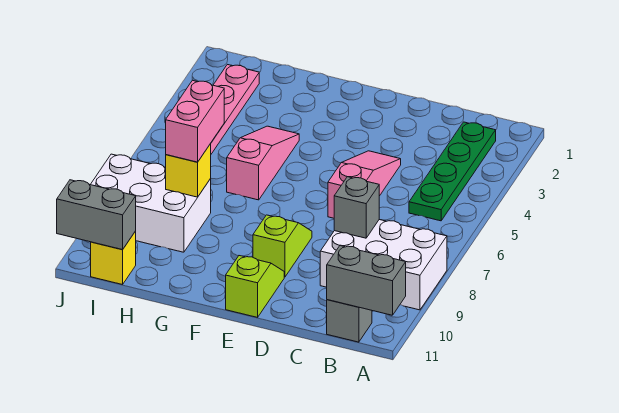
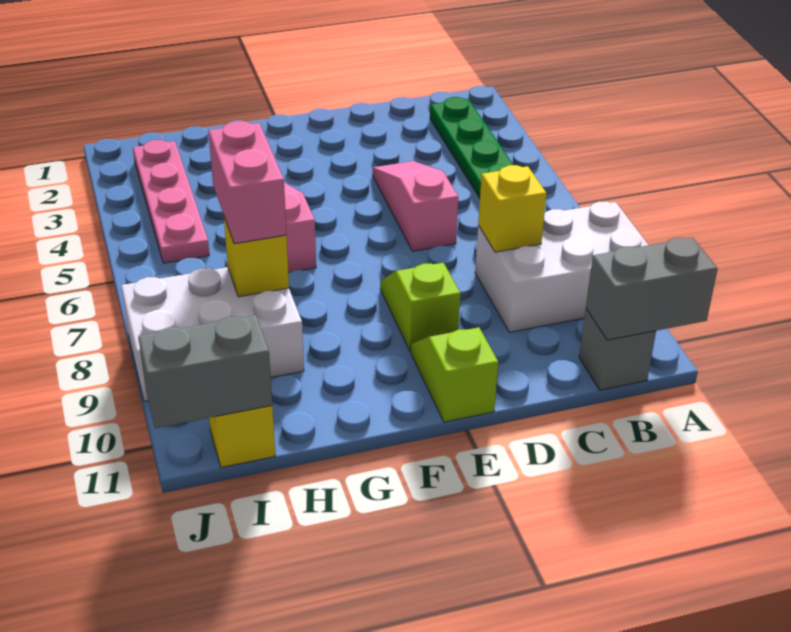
grey brick C8 level 2 -> yellow brick C8 level 2

